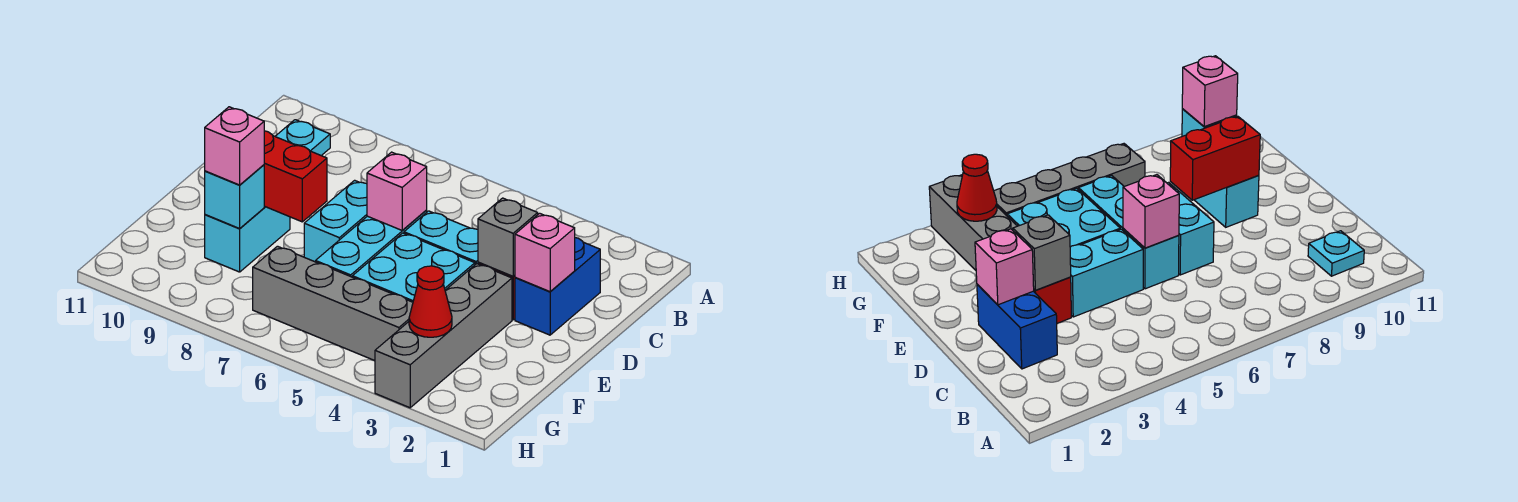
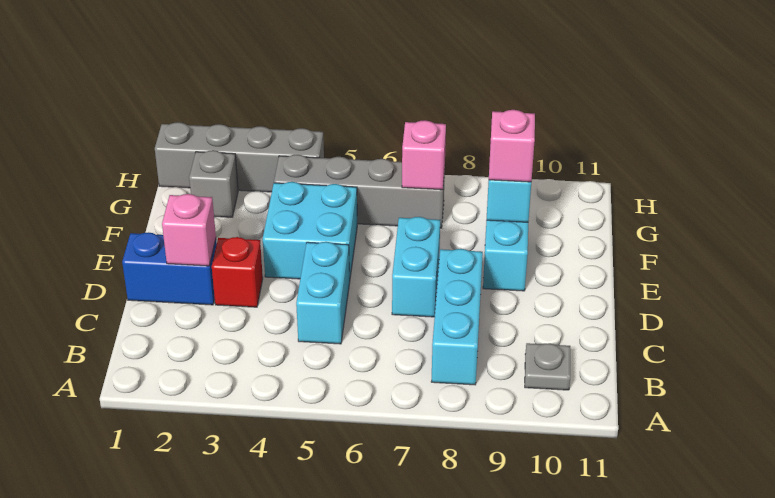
cyan plate B10 level 1 -> grey plate B10 level 1
blue brick C2:D2 level 1 -> blue brick D1:D2 level 1
grey brick D3 level 2 -> grey brick G2 level 1
cyan brick D4:D5 level 1 -> cyan brick C5:D5 level 1
cyan brick D6:F6 level 1 -> cyan brick B8:D8 level 1
pink brick D6 level 2 -> pink brick G7 level 2
grey brick E3:H3 level 1 -> grey brick H1:H4 level 1
red brick E8:E9 level 2 -> none
red cone G3 level 2 -> none

